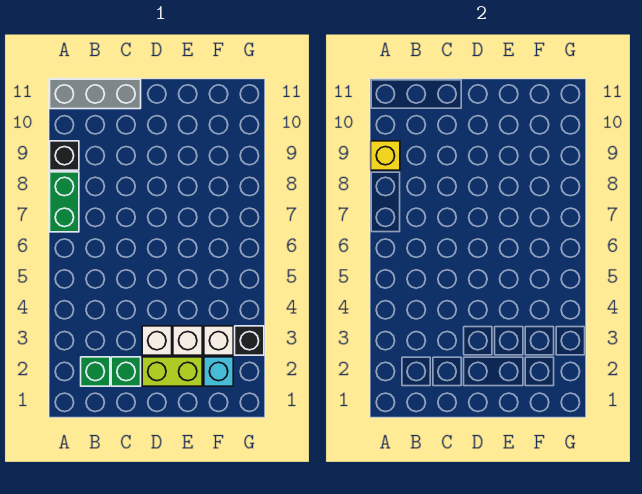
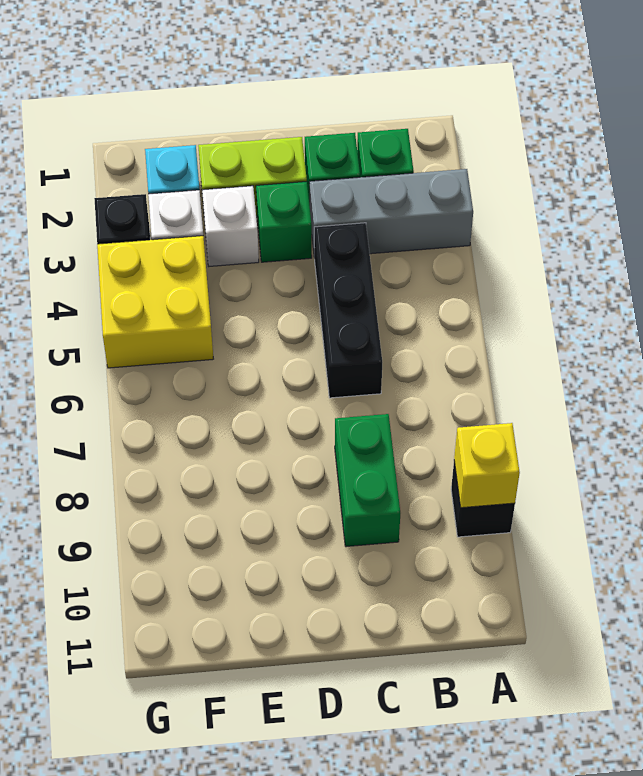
green brick A7:A8 level 1 -> green brick C8:C9 level 1
grey brick A11:C11 level 1 -> grey brick A3:C3 level 1
none -> black brick C4:C6 level 1
white brick D3 level 1 -> green brick D3 level 1
none -> yellow brick F4:G5 level 1

